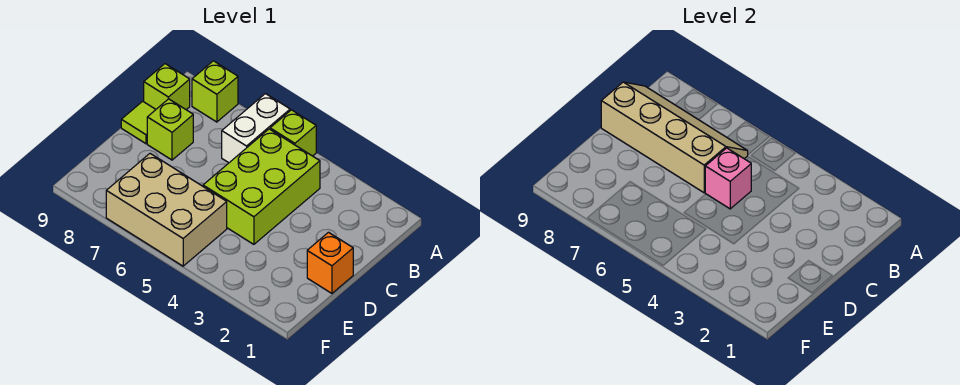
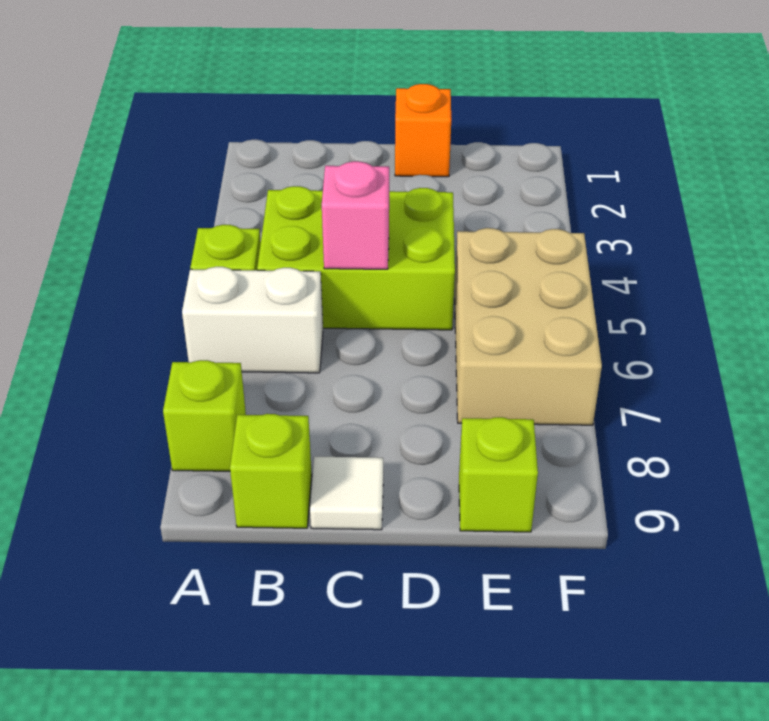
tan slope B6:C9 level 2 top C -> none
lime brick C8 level 1 -> lime brick E9 level 1
lime tile C9 level 1 -> white tile C9 level 1

